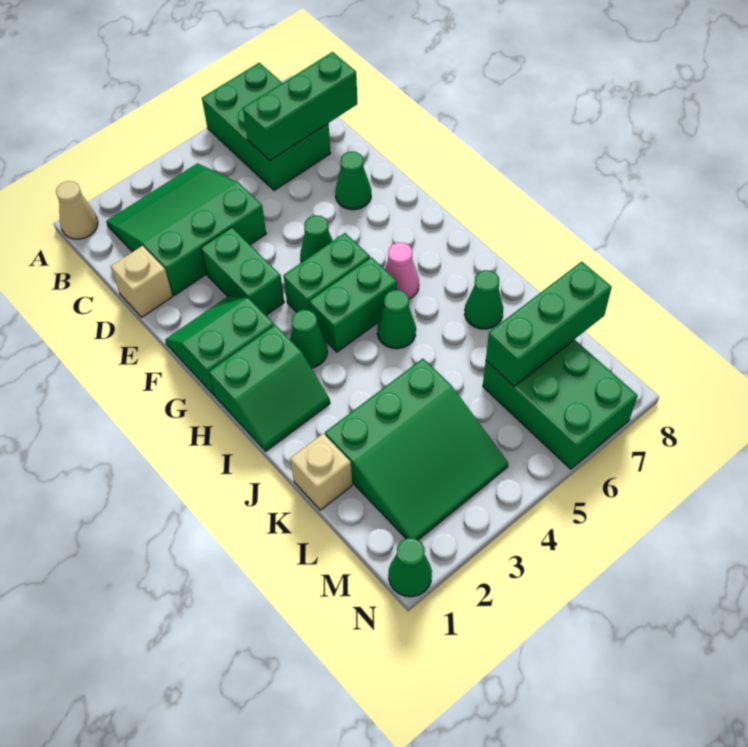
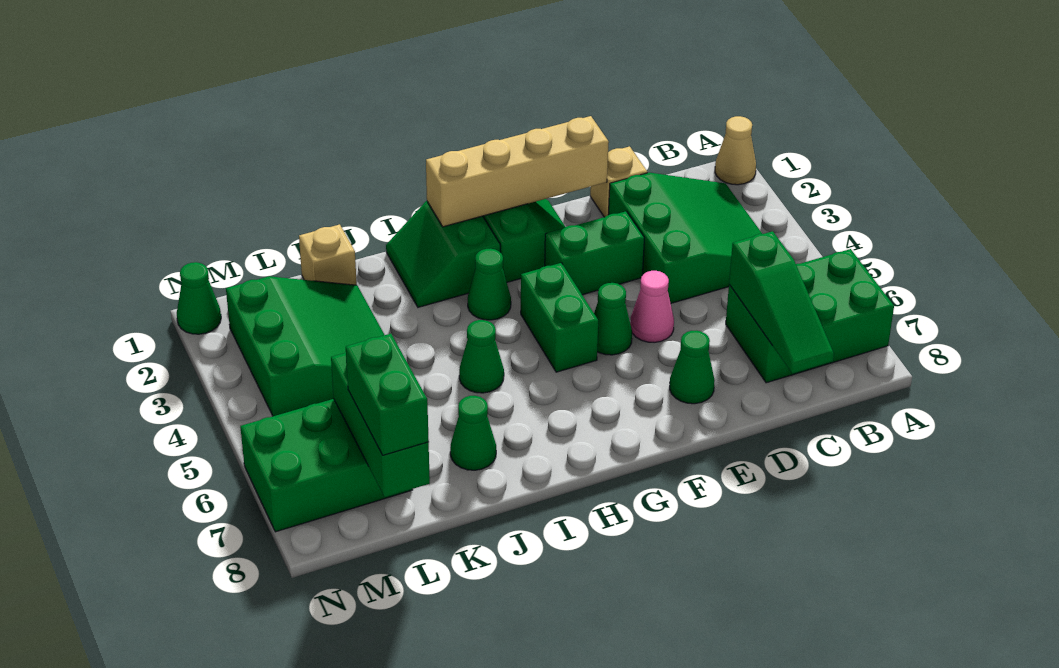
green brick C6:C8 level 2 -> green slope C6:C8 level 2 top 6
none -> tan brick E1:H1 level 2
green brick H4:H5 level 1 -> green brick L7:L8 level 3
pink cone H6 level 1 -> pink cone E5 level 1
green slope K2:M4 level 1 top K -> green slope K2:M4 level 1 top M

